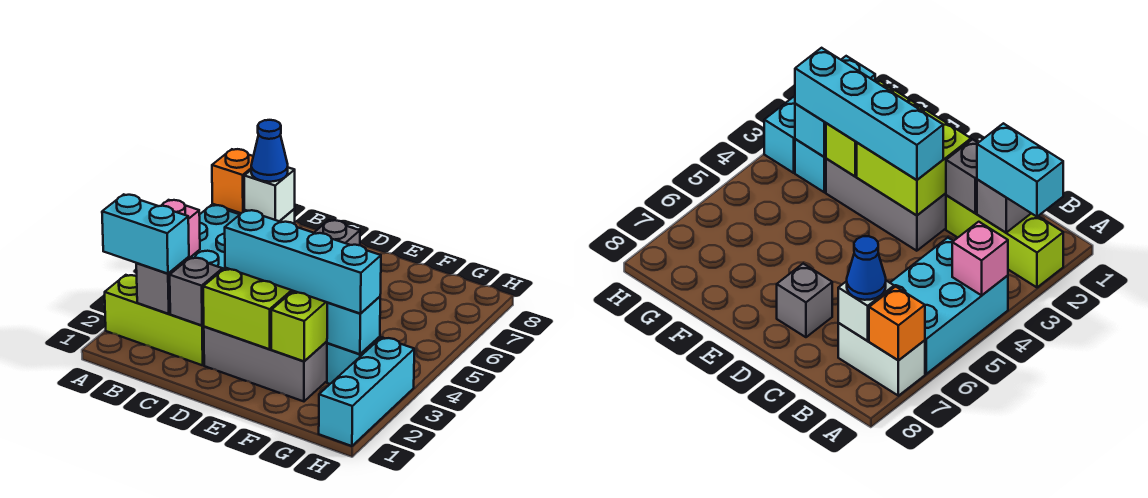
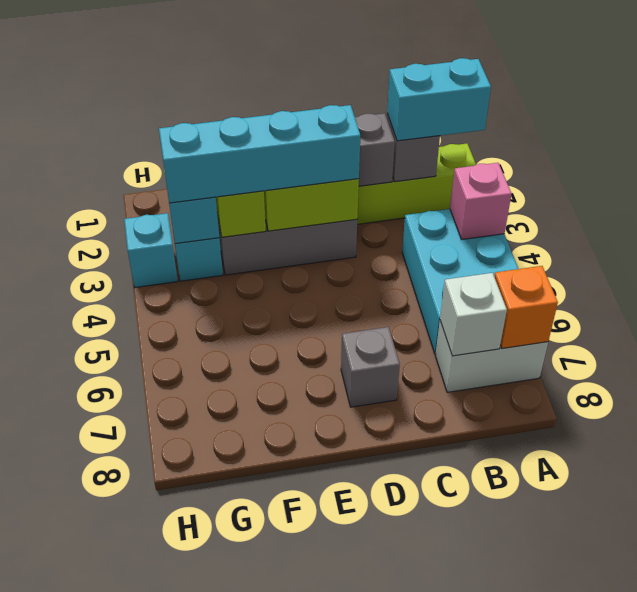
blue cone B7 level 3 -> none
cyan brick H1:H3 level 1 -> cyan brick H3 level 1

